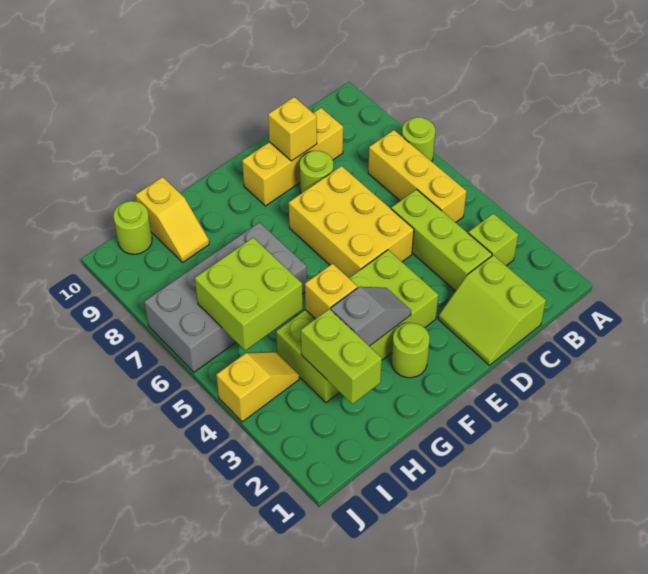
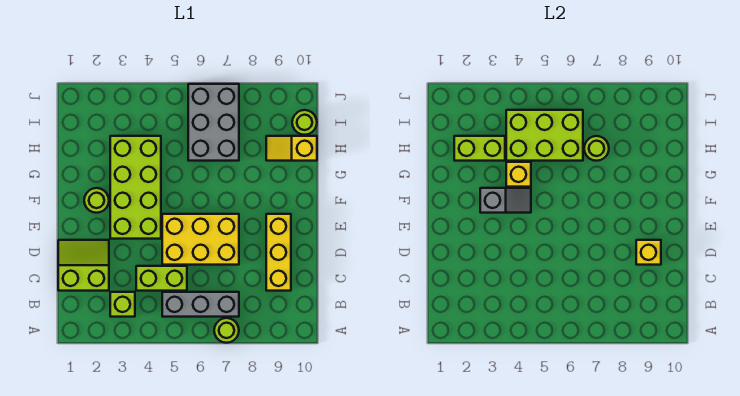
yellow brick B5:B7 level 1 -> grey brick B5:B7 level 1
lime brick C3:C5 level 1 -> lime brick C4:C5 level 1
lime round brick D8 level 1 -> lime round brick H7 level 2
grey slope F3:G3 level 2 top G -> grey slope F3:F4 level 2 top 3
grey brick G6:J7 level 1 -> grey brick H6:J7 level 1
lime brick H5:I6 level 2 -> lime brick H4:I6 level 2
yellow slope I4:J4 level 1 top J -> none

